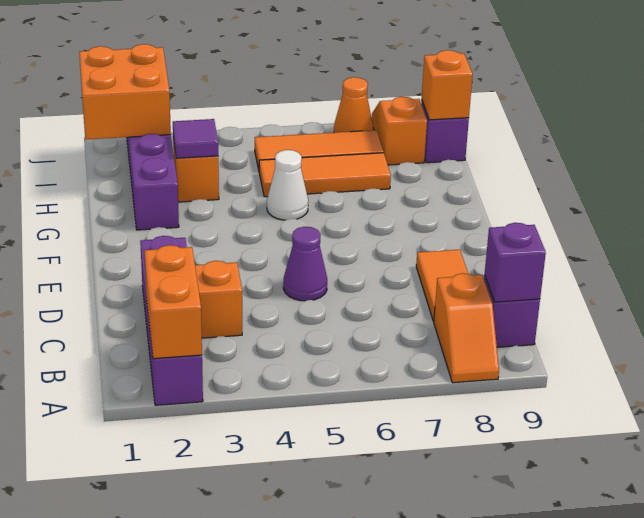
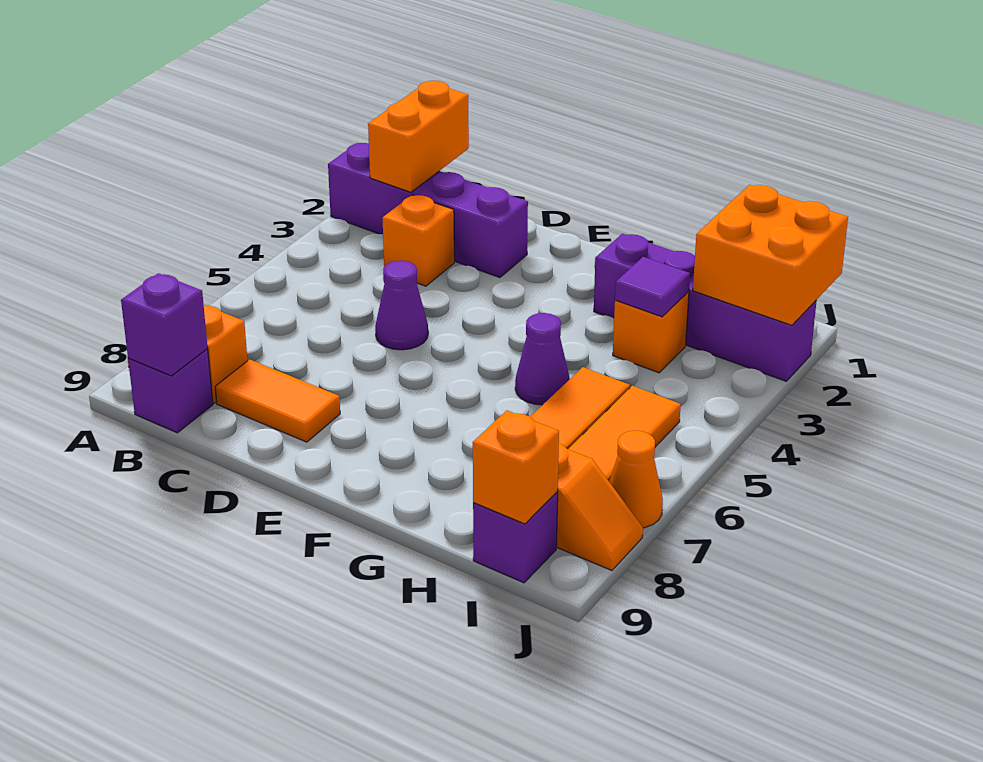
orange brick A2:B2 level 2 -> orange brick B1:B2 level 2
white cone G5 level 1 -> purple cone G5 level 1

